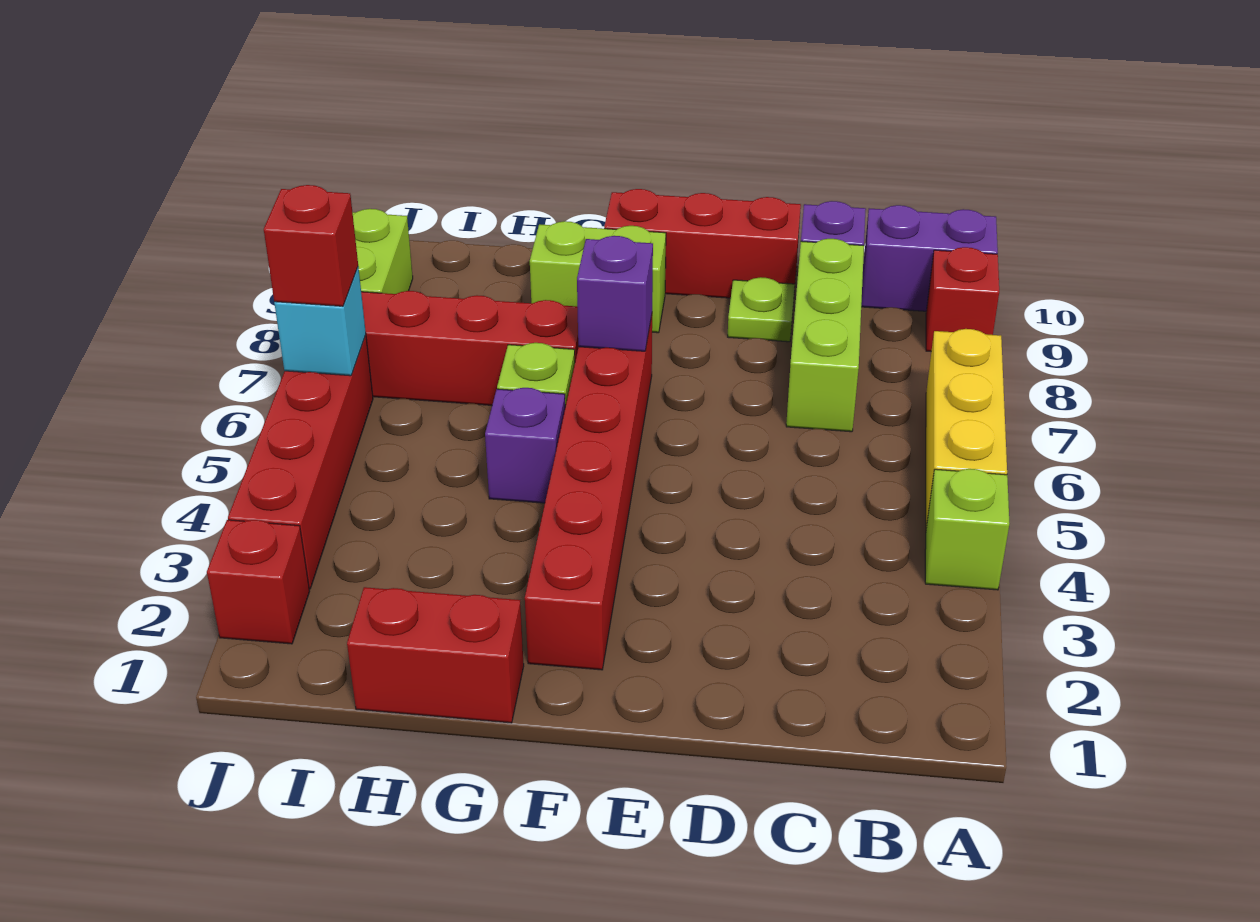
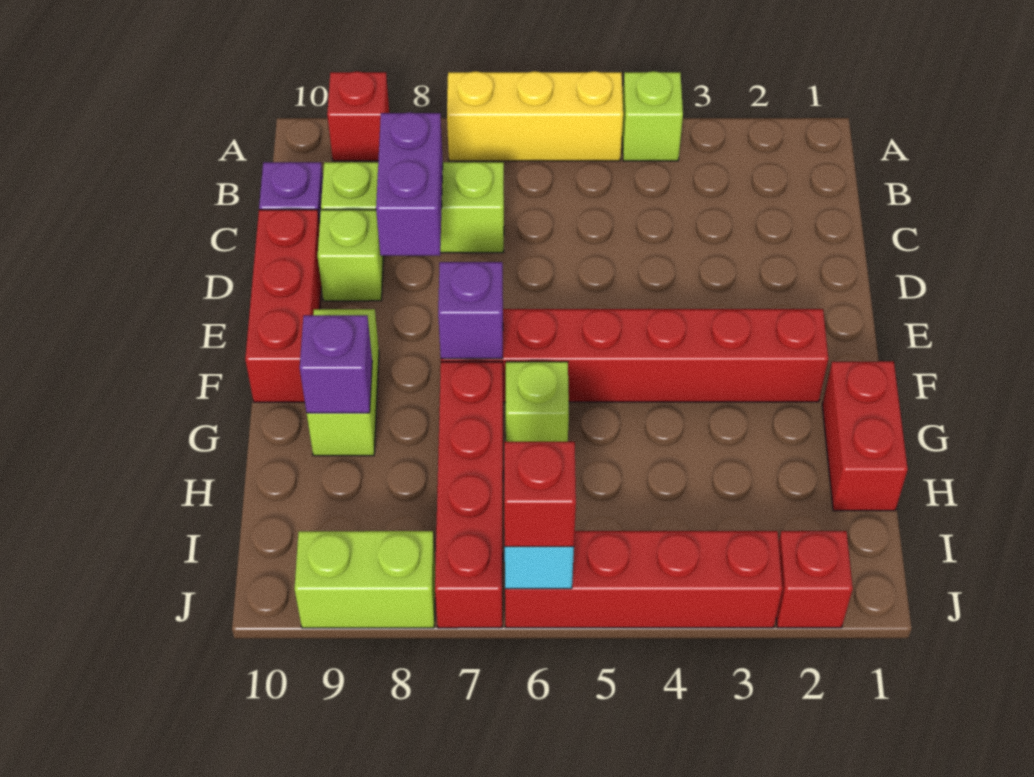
purple brick A10:B10 level 1 -> purple brick C8:D8 level 2
lime plate D9 level 1 -> lime brick D9 level 1
purple brick G5 level 1 -> purple brick G9 level 2

